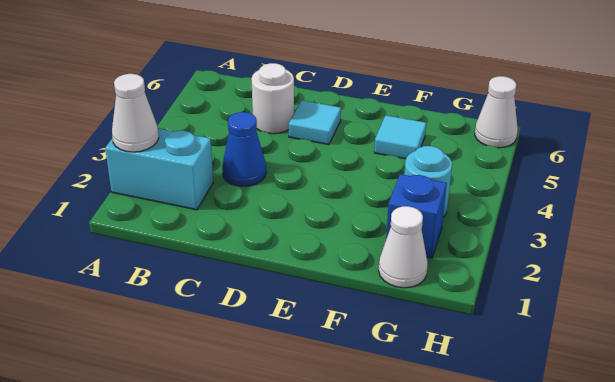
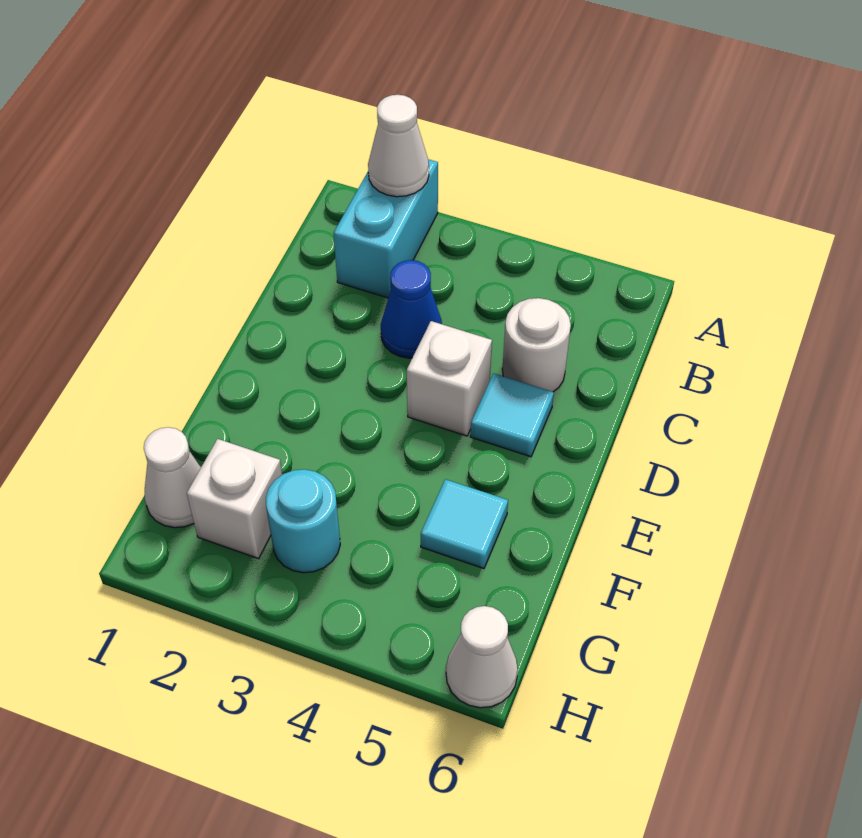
none -> white brick D4 level 1
blue brick G2 level 1 -> white brick G2 level 1

